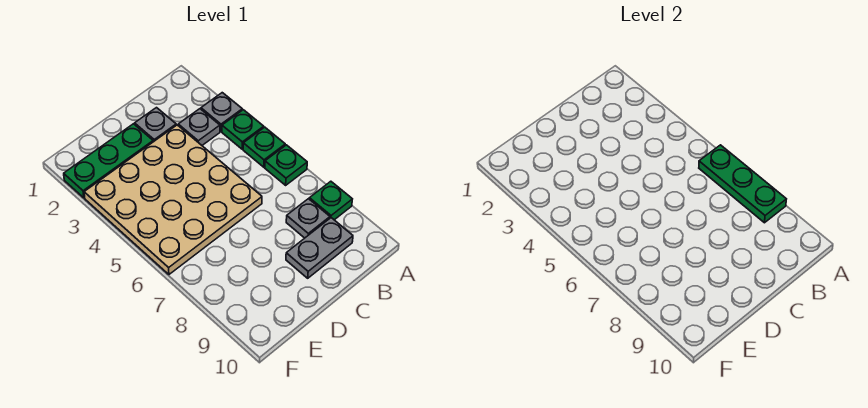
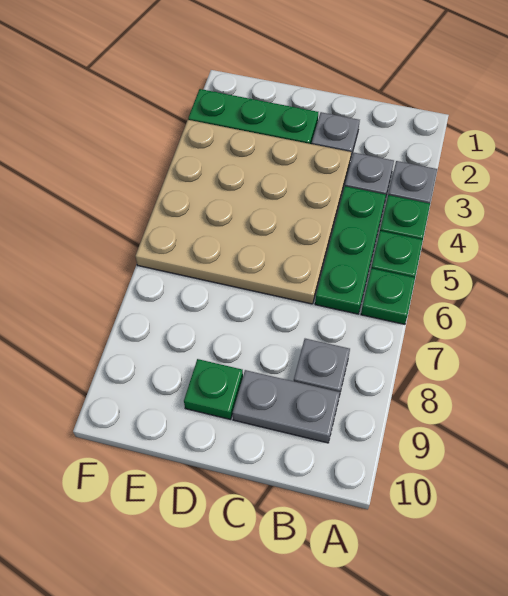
green plate A6:A8 level 2 -> green plate B4:B6 level 1
green plate A8 level 1 -> green plate D9 level 1

